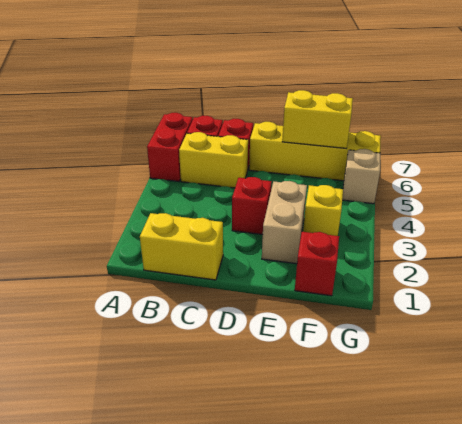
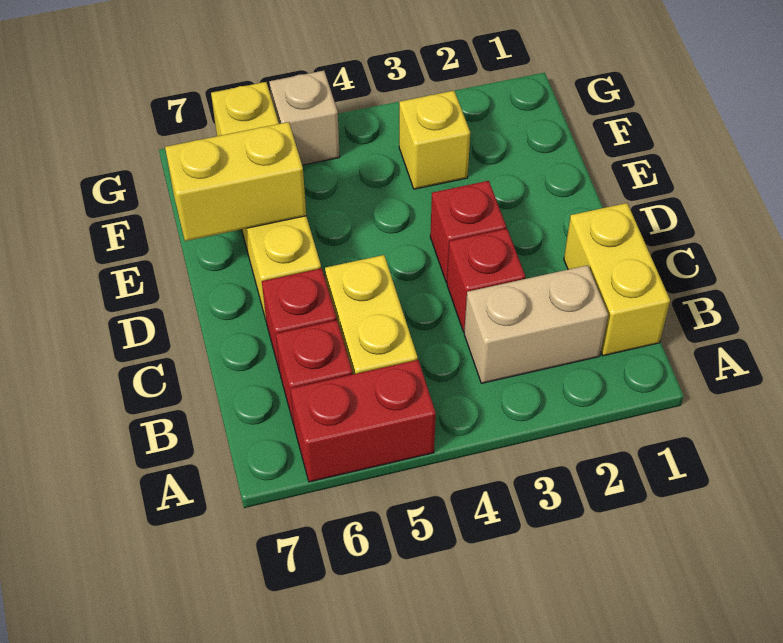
tan brick E2:E3 level 1 -> tan brick B2:B3 level 1
yellow brick E6:F6 level 2 -> yellow brick E6:E7 level 2
red brick F1 level 1 -> red brick C3 level 1

